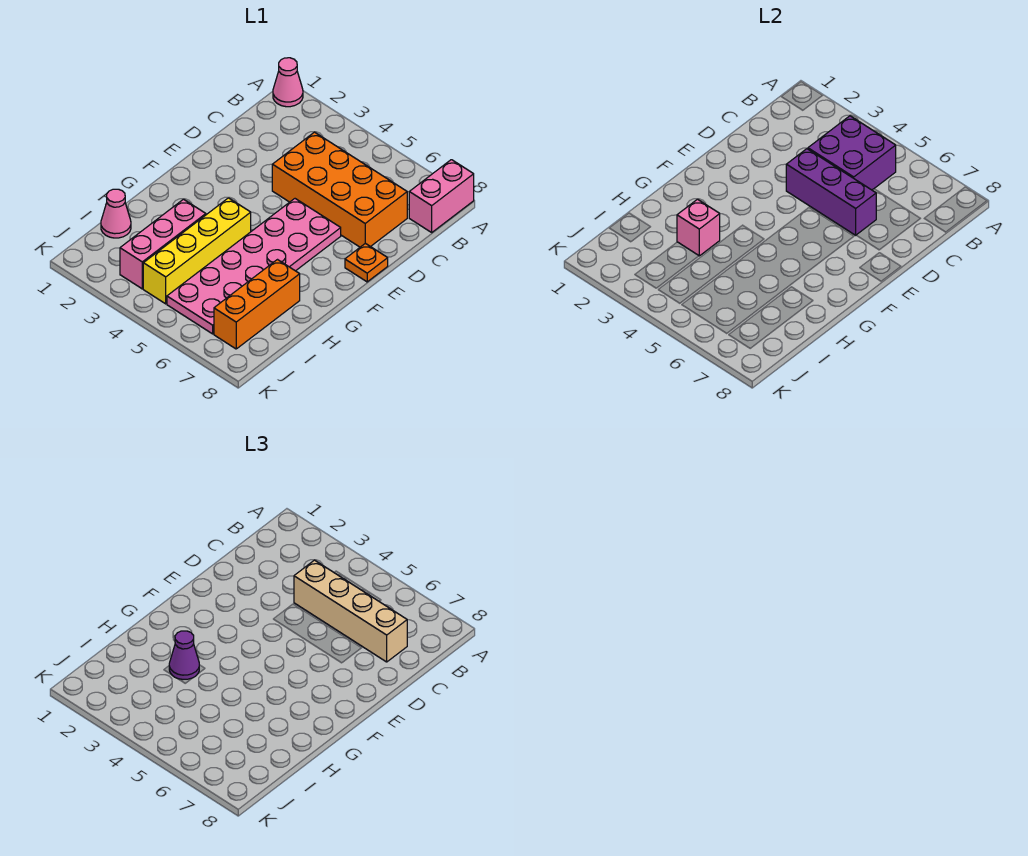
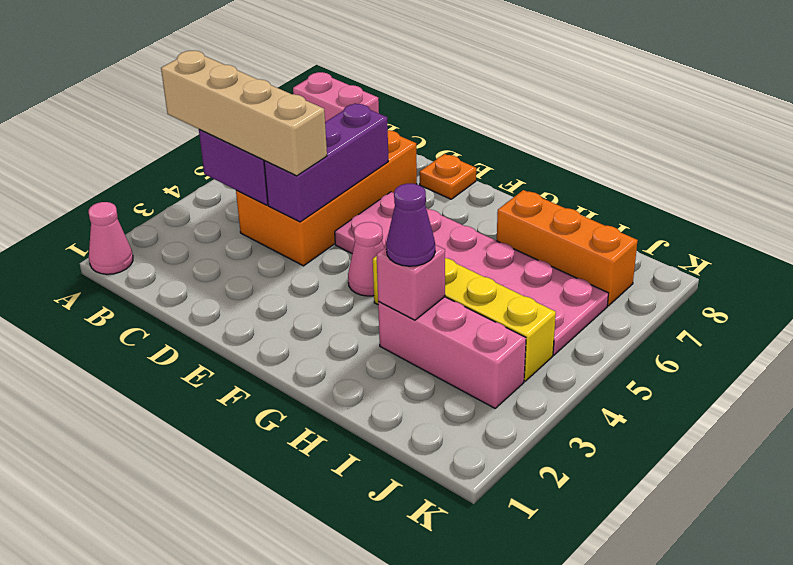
tan brick C4:C7 level 3 -> tan brick A4:D4 level 3
pink cone I1 level 1 -> pink cone F4 level 1

